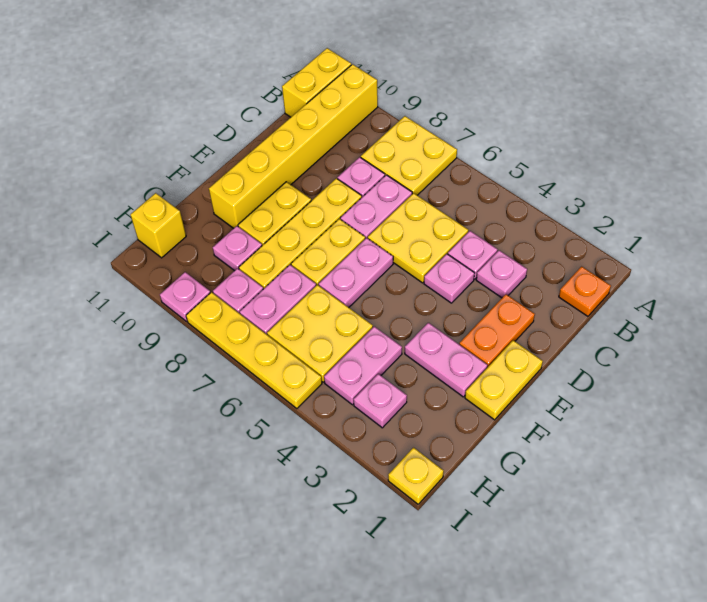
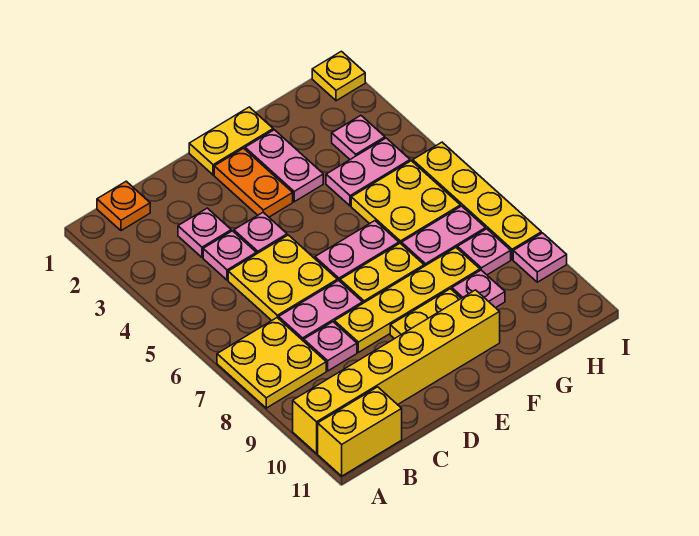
orange plate D2:E2 level 1 -> orange plate E2:E3 level 1
yellow brick H11 level 1 -> none

